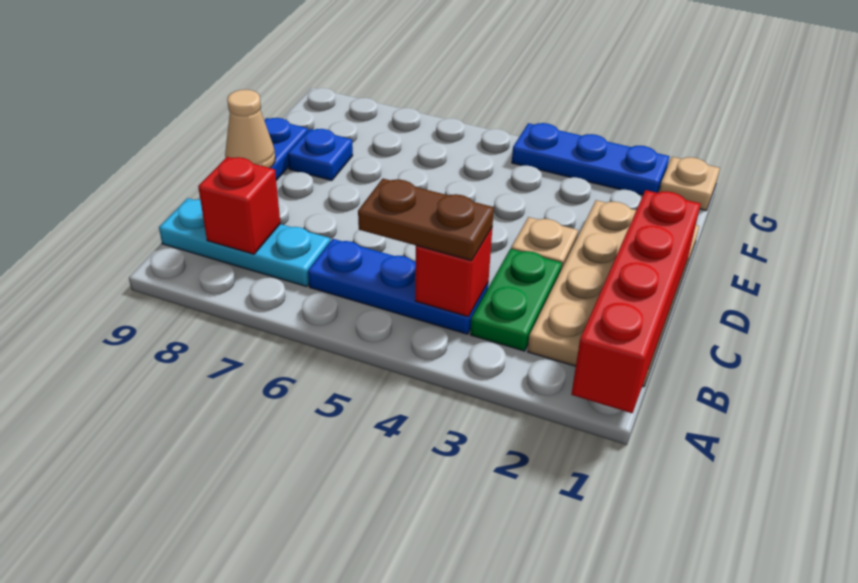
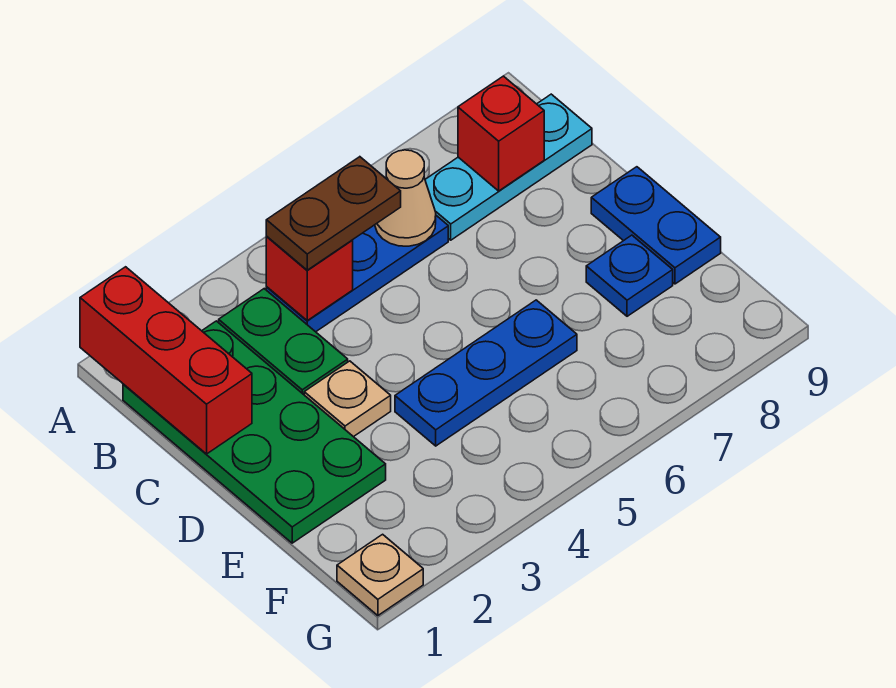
red brick A1:D1 level 2 -> red brick A1:C1 level 2
tan plate B1:E2 level 1 -> green plate B1:E2 level 1
tan cone D9 level 2 -> tan cone B6 level 2
blue plate G2:G4 level 1 -> blue plate E4:E6 level 1

